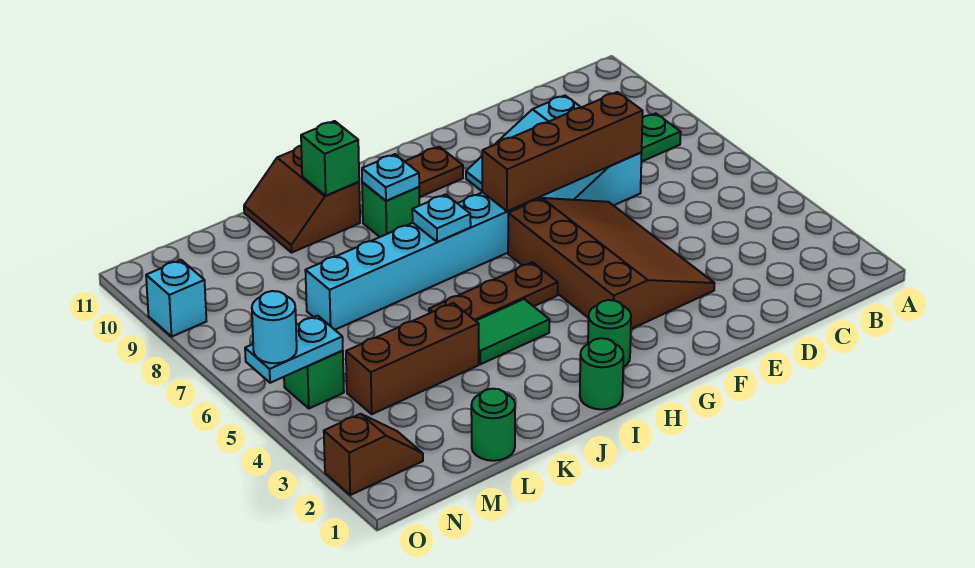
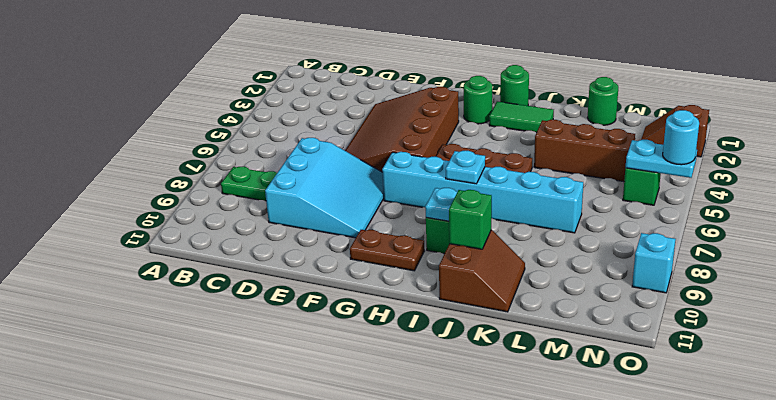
brown brick D7:G7 level 2 -> none
green tile I4:J4 level 1 -> green tile I2:J2 level 1

